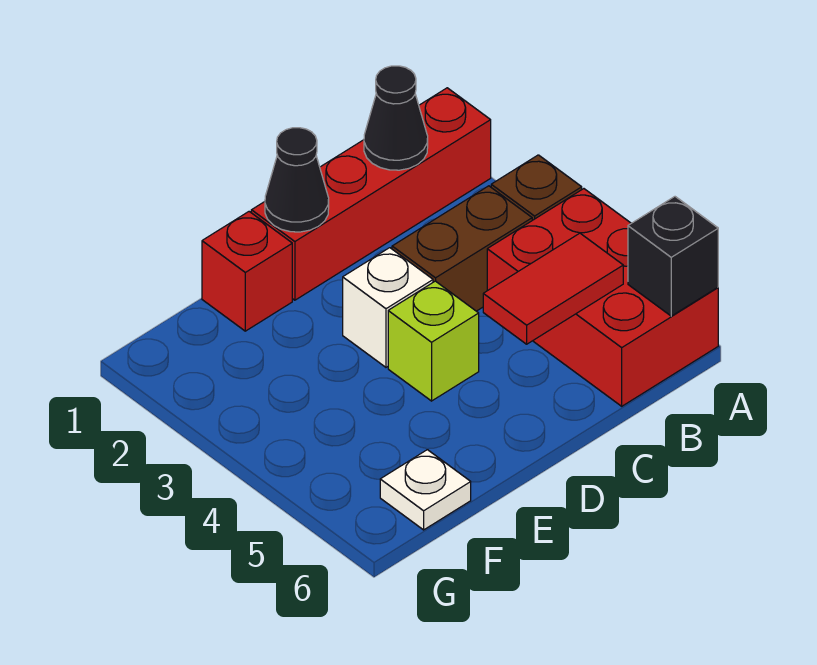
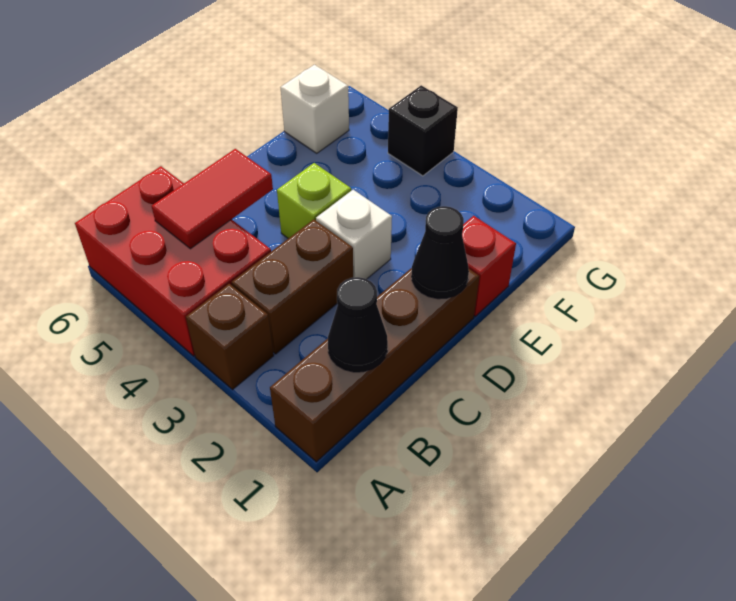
red brick A1:D1 level 1 -> brown brick A1:D1 level 1
black brick A6 level 2 -> black brick G4 level 1
white plate F6 level 1 -> white brick F6 level 1

